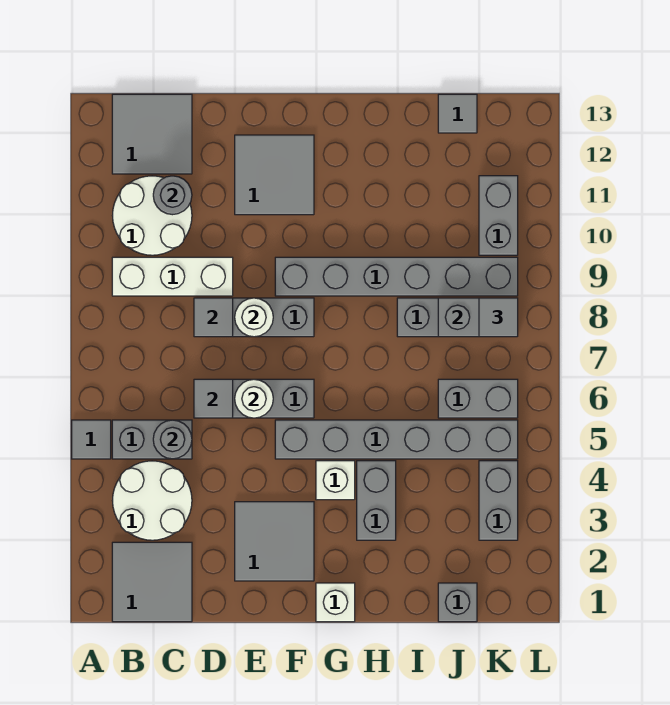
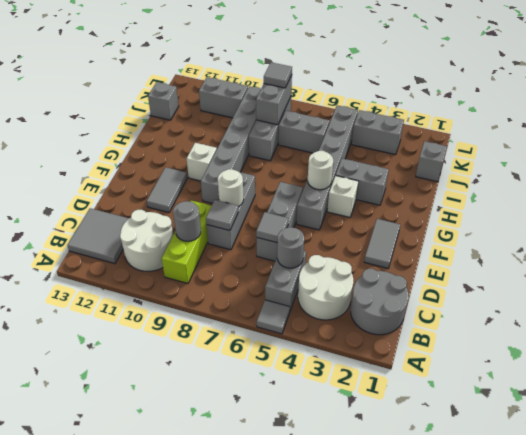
grey tile B1:C2 level 1 -> grey round brick B1:C2 level 1
white brick B9:D9 level 1 -> lime brick B9:D9 level 1
grey round brick C11 level 2 -> grey round brick C9 level 2
grey tile E2:F3 level 1 -> grey tile E2:F2 level 1
white round brick E6 level 2 -> white round brick G5 level 2
grey tile E11:F12 level 1 -> grey tile E11:F11 level 1
white brick G1 level 1 -> white brick G10 level 1
grey brick J6:K6 level 1 -> grey brick J6:J7 level 1
grey tile J13 level 1 -> grey brick J13 level 1

